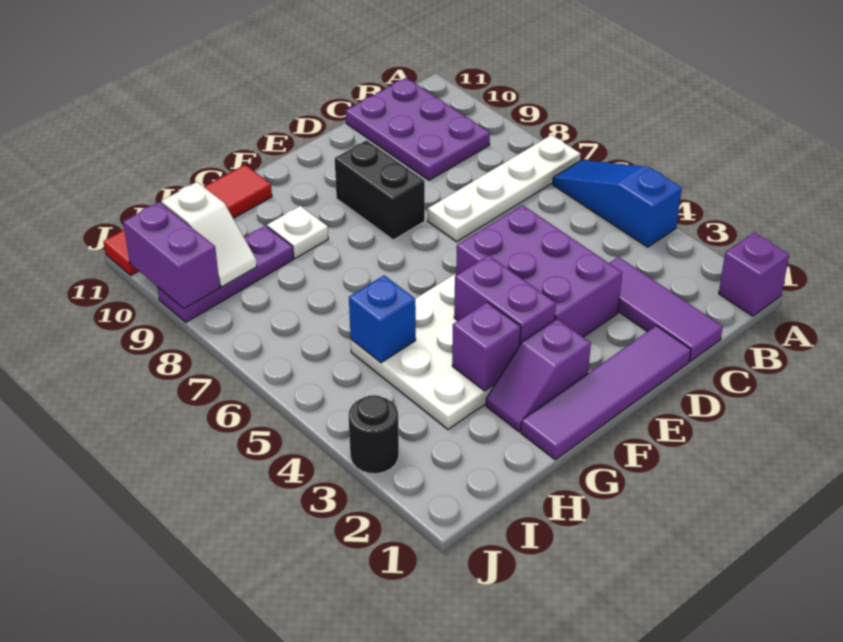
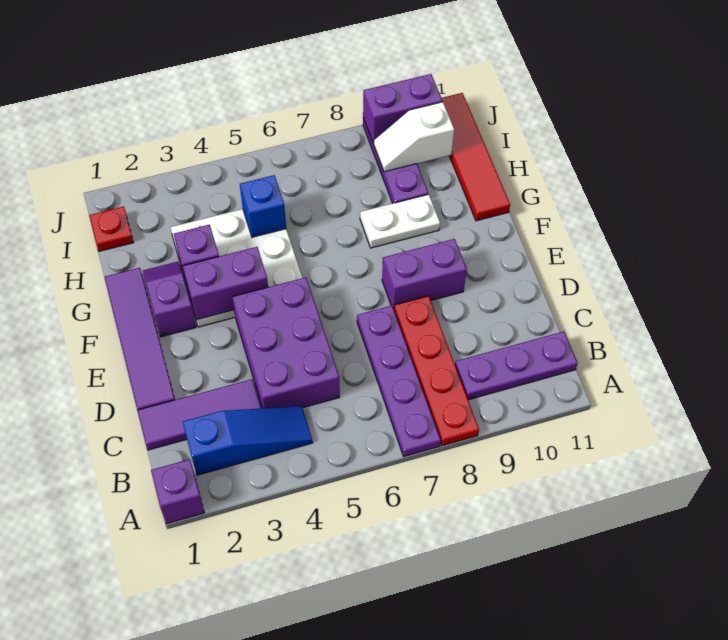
blue slope A4:A6 level 1 top 4 -> blue slope B2:B4 level 1 top 2
white plate A7:D7 level 1 -> purple plate A7:D7 level 1
none -> red plate A8:D8 level 1
purple plate B9:C11 level 1 -> purple plate B9:B11 level 1
purple brick D3:E5 level 1 -> purple brick C4:E5 level 1
black brick E8:E9 level 1 -> purple brick E8:E9 level 1
white plate G9 level 1 -> white plate G8:G9 level 1
none -> red plate I1 level 1
black round brick J3 level 1 -> none

